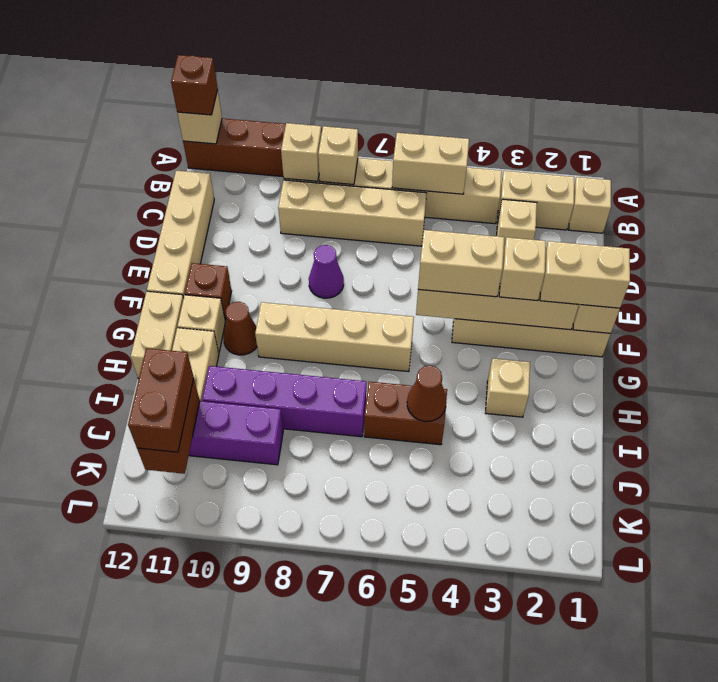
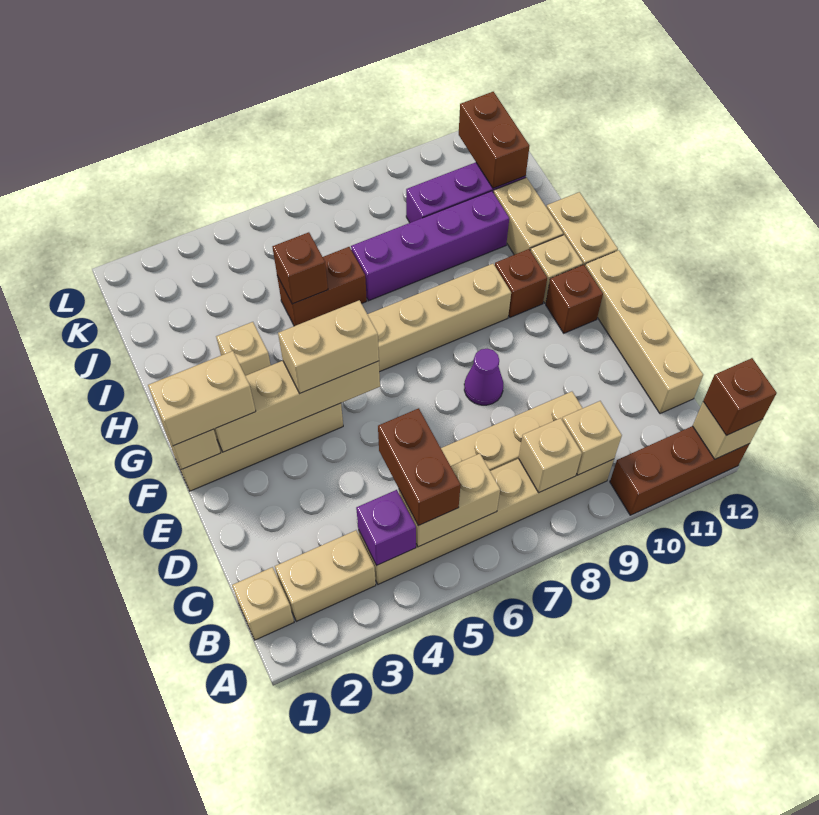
none -> purple brick B4 level 2
tan brick C3 level 1 -> none
tan brick F3 level 3 -> none
brown cone G10 level 1 -> brown brick G10 level 1
brown cone I5 level 2 -> brown brick I5 level 2
brown brick J11:K11 level 3 -> brown brick B5:C5 level 3

